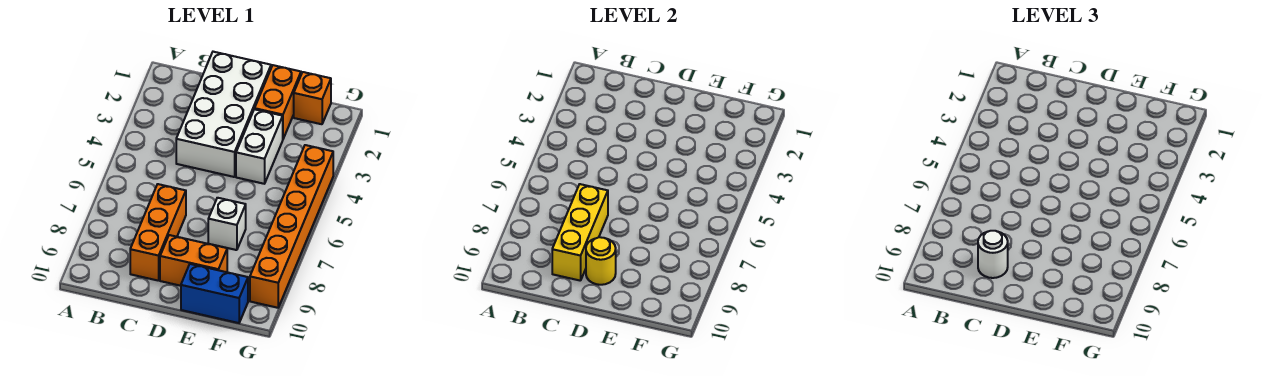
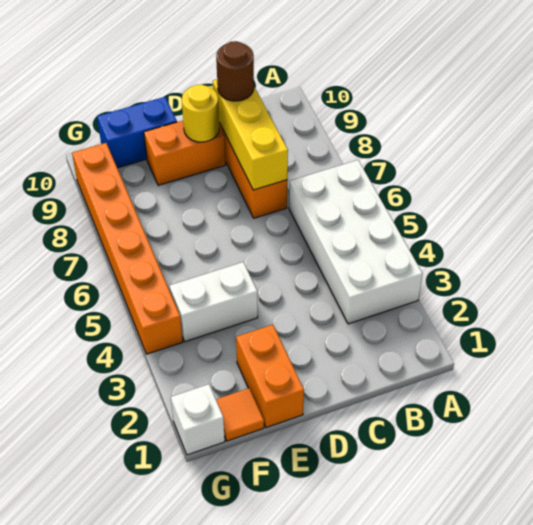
white brick C1:D4 level 1 -> white brick A3:B6 level 1
white round brick C9 level 3 -> brown round brick C9 level 3
white brick E3:E4 level 1 -> white brick E4:F4 level 1
white brick E7 level 1 -> white brick G1 level 1
orange brick F1 level 1 -> orange tile F1 level 1

